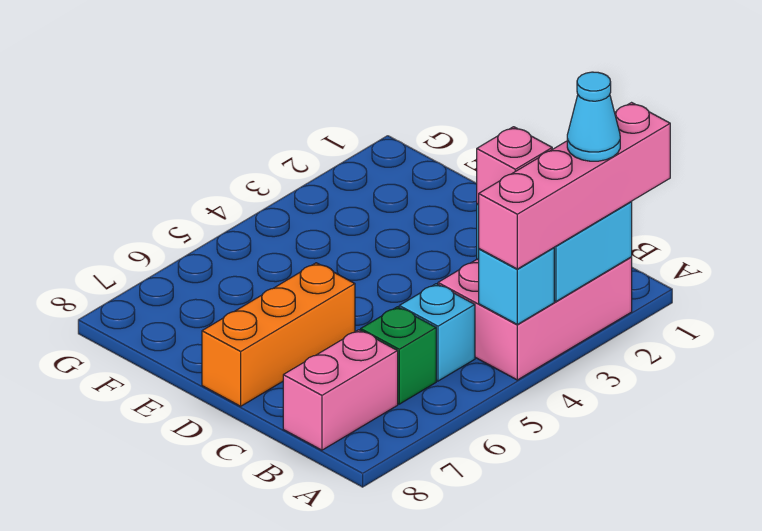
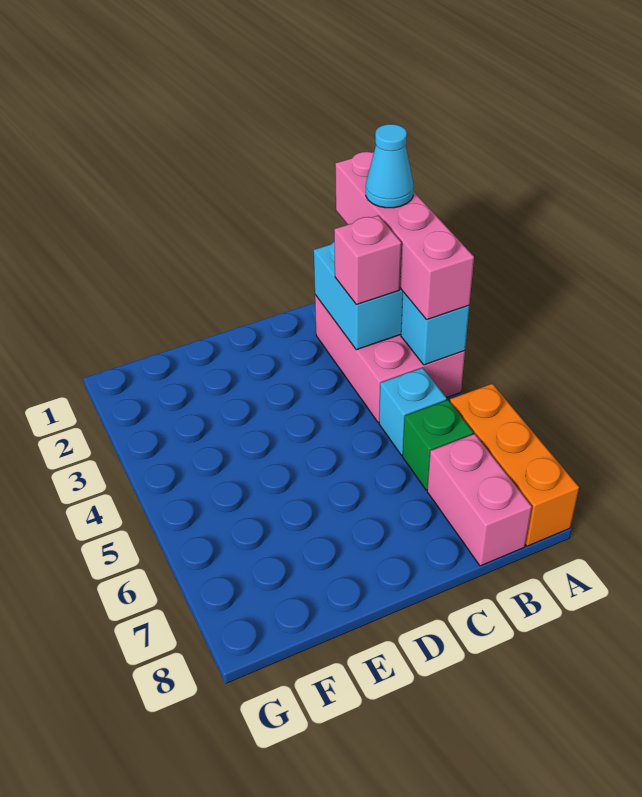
orange brick D6:D8 level 1 -> orange brick A6:A8 level 1

